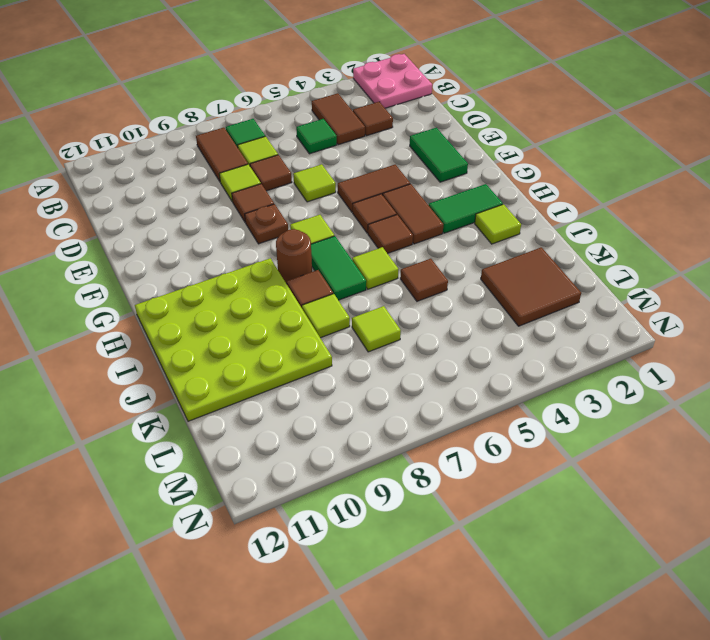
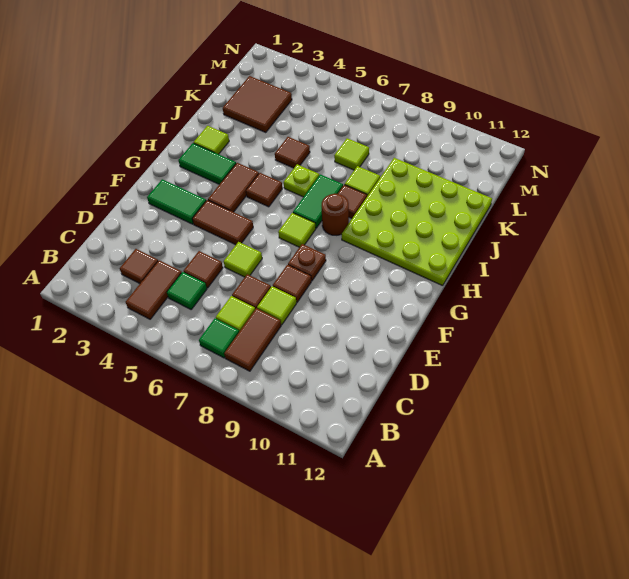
pink plate A1:B2 level 1 -> none
green tile E2:F2 level 1 -> green tile F2:F3 level 1
brown tile G5 level 1 -> brown tile D5 level 1
lime tile I6 level 1 -> lime plate I6 level 1

